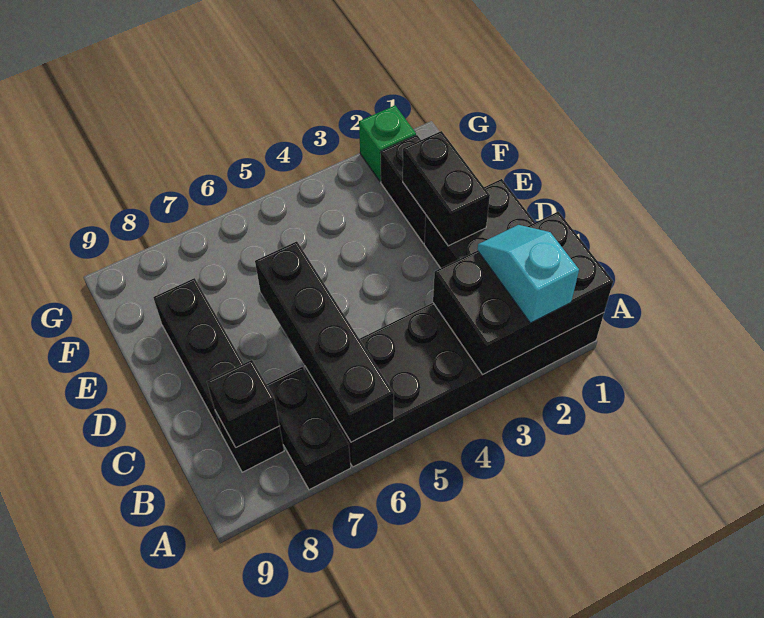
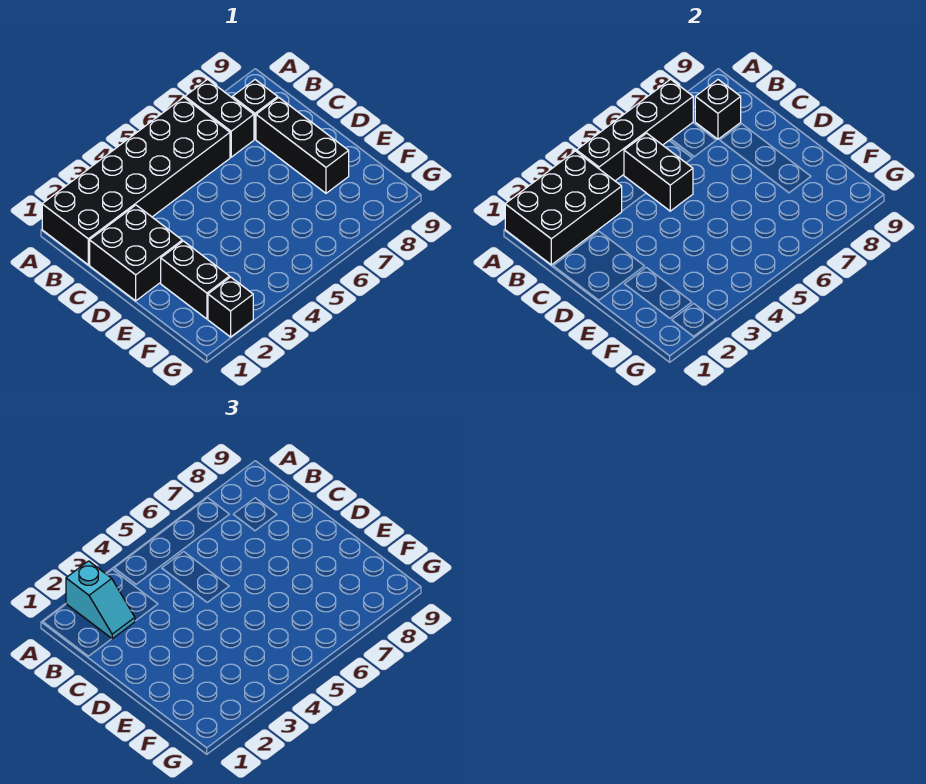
black brick A6:D6 level 2 -> black brick A4:A7 level 2
black brick D2:E2 level 2 -> black brick B5:C5 level 2
green brick G2 level 1 -> black brick G2 level 1

